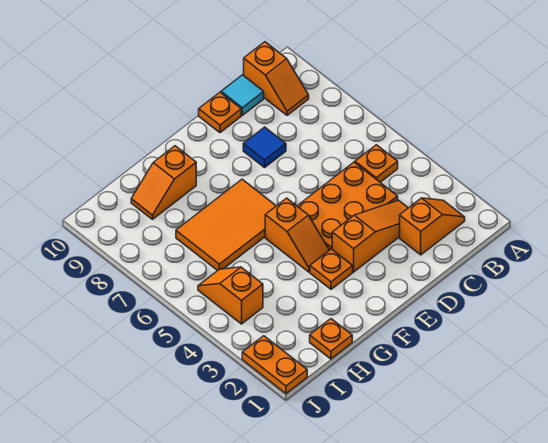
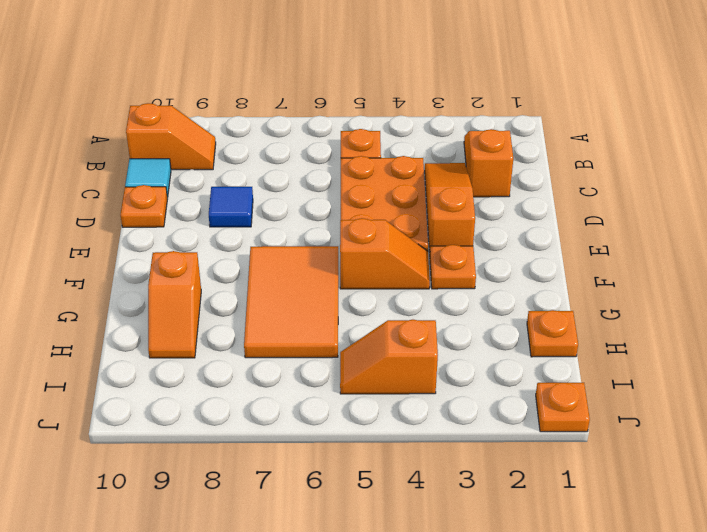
orange plate J1:J2 level 1 -> orange plate J1 level 1

